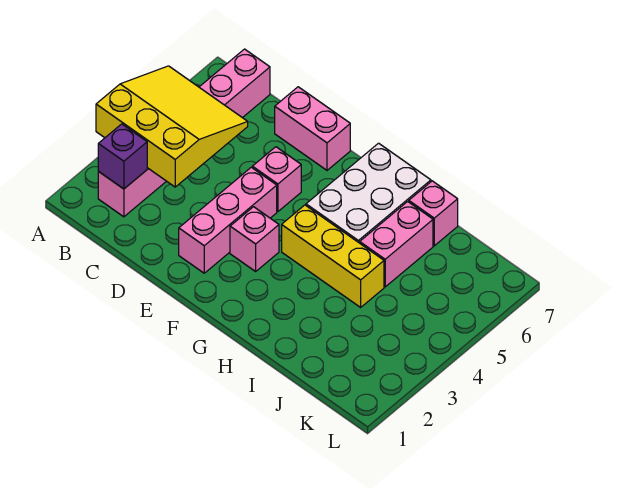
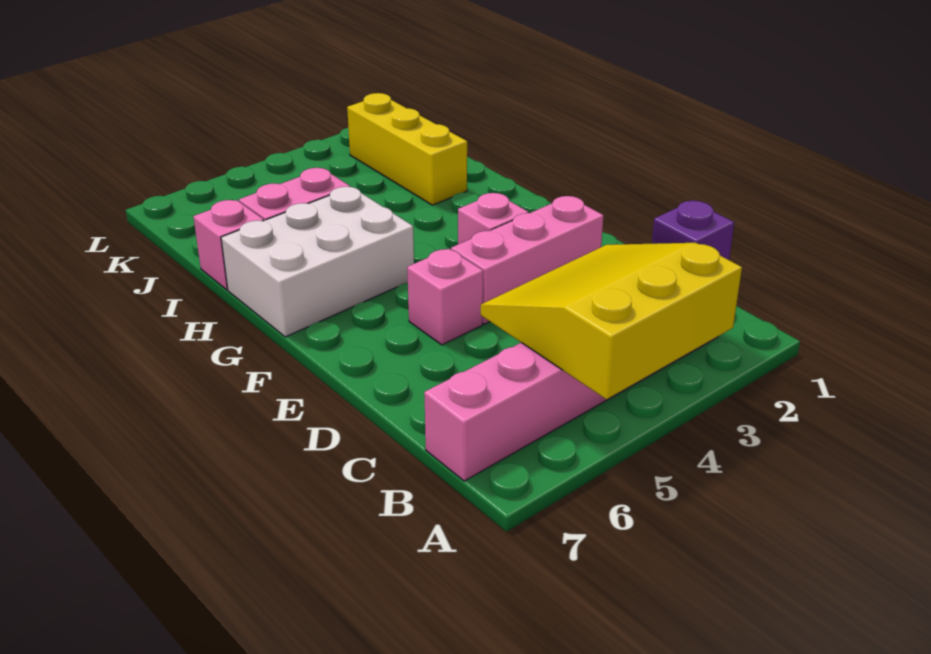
yellow slope A3:C5 level 2 top 3 -> yellow slope A3:C5 level 2 top A
pink brick D7:E7 level 1 -> none
yellow brick G4:I4 level 1 -> yellow brick I2:K2 level 1

